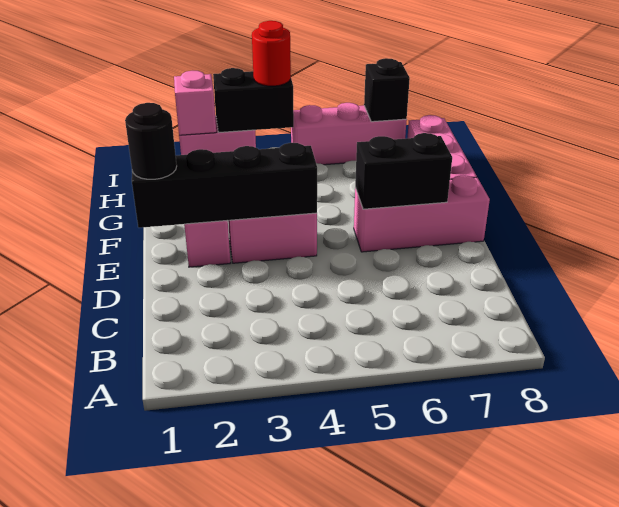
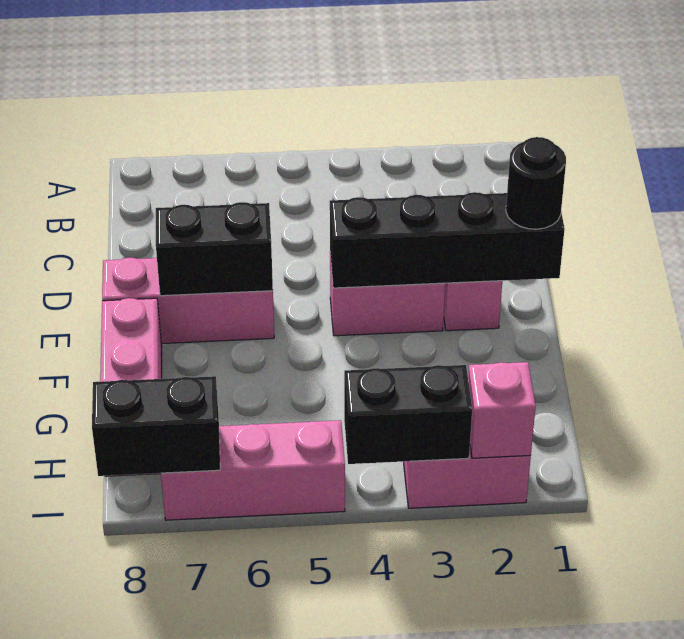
red round brick I4 level 3 -> none
black brick I7 level 2 -> black brick I7:I8 level 2

